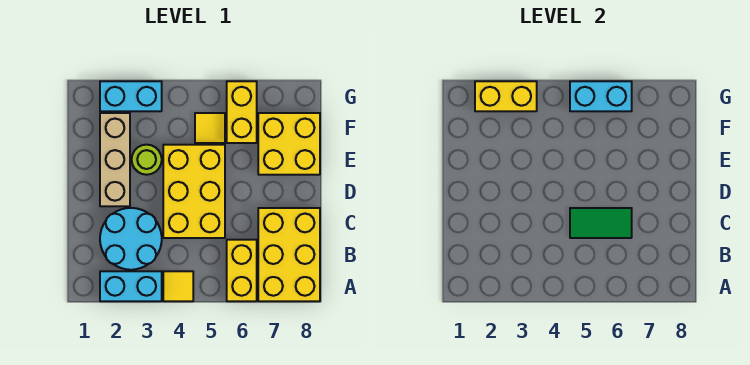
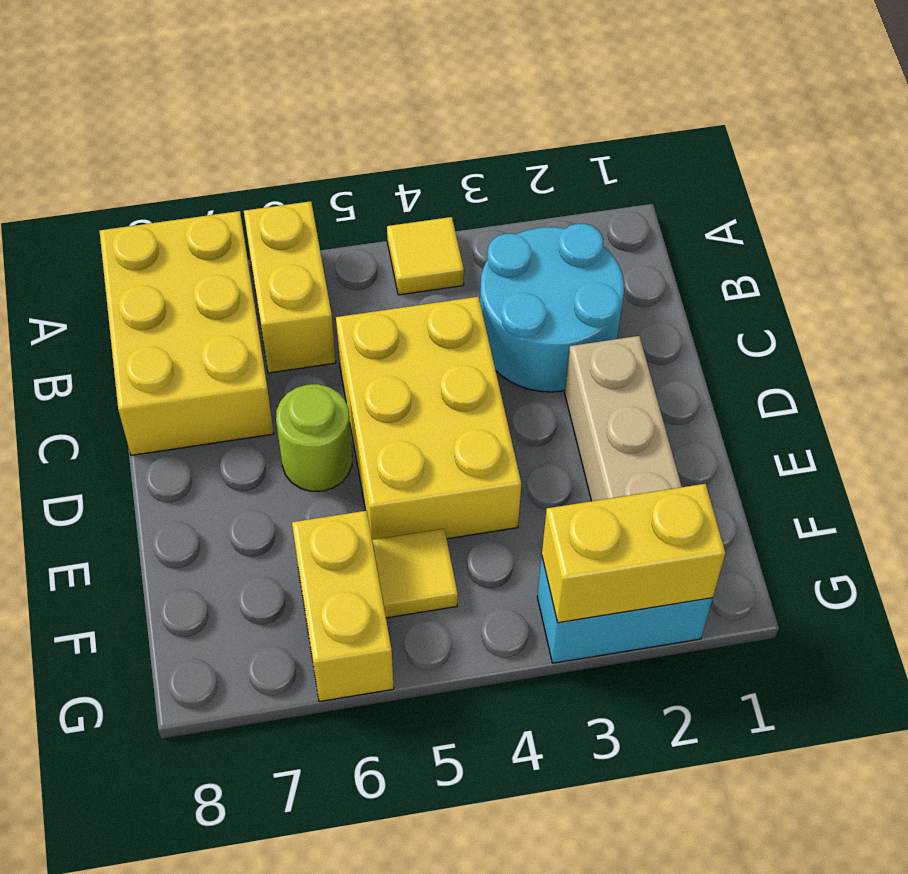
cyan brick A2:A3 level 1 -> none
green tile C5:C6 level 2 -> none
lime round brick E3 level 1 -> lime round brick D6 level 1
yellow brick E7:F8 level 1 -> none
cyan brick G5:G6 level 2 -> none

